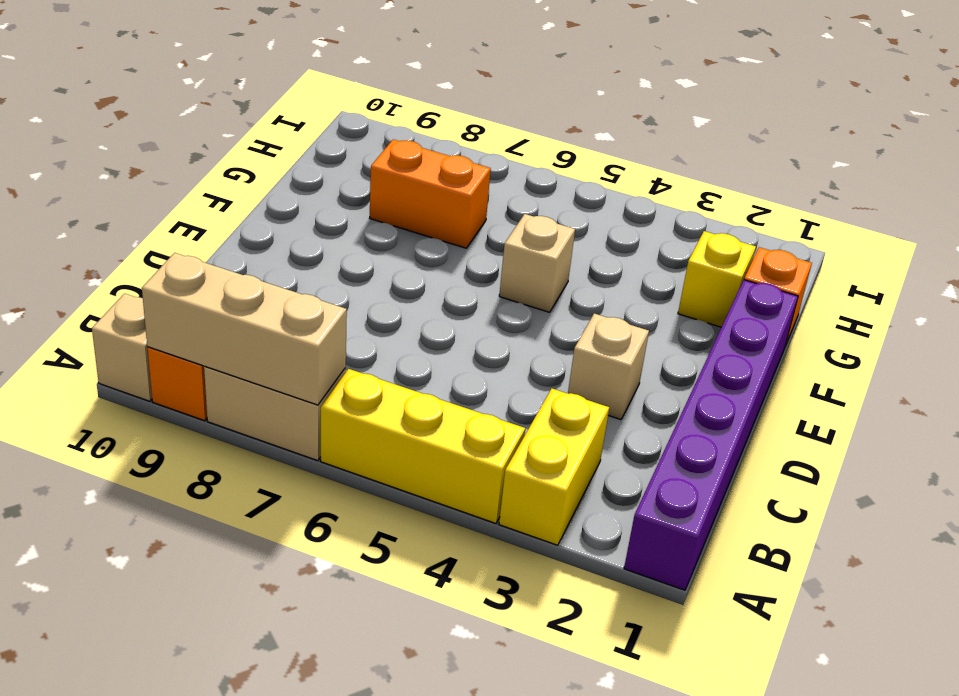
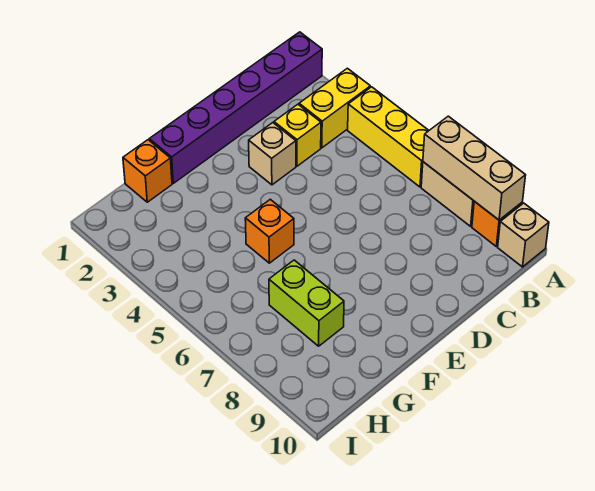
tan brick F5 level 1 -> orange brick F5 level 1
yellow brick G2 level 1 -> yellow brick C3 level 1
orange brick G7:G8 level 1 -> lime brick G7:G8 level 1

